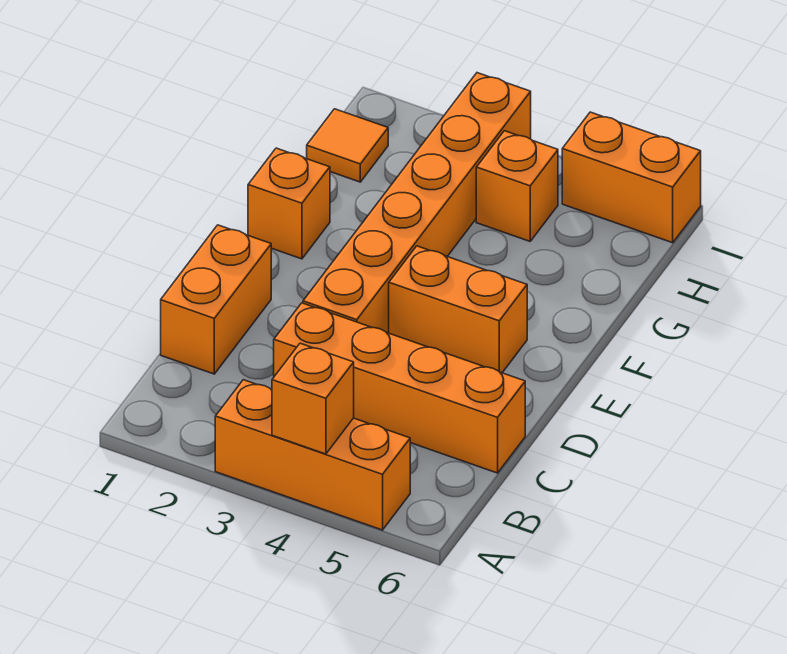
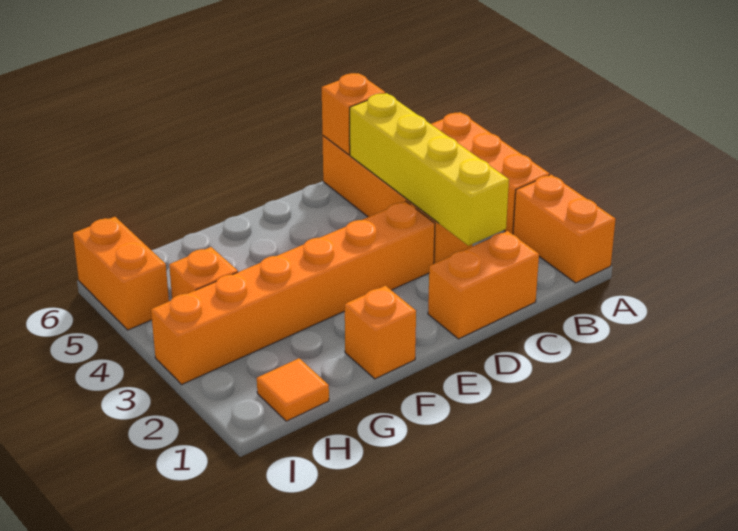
orange brick A4 level 2 -> orange brick C6 level 2
none -> yellow brick C2:C5 level 2
orange brick E4:E5 level 1 -> orange brick A1:A2 level 1

